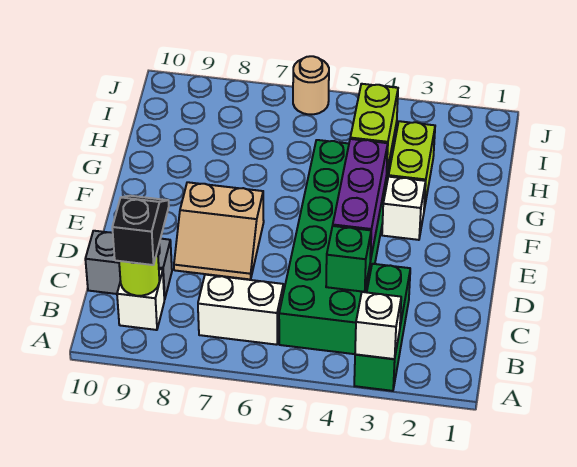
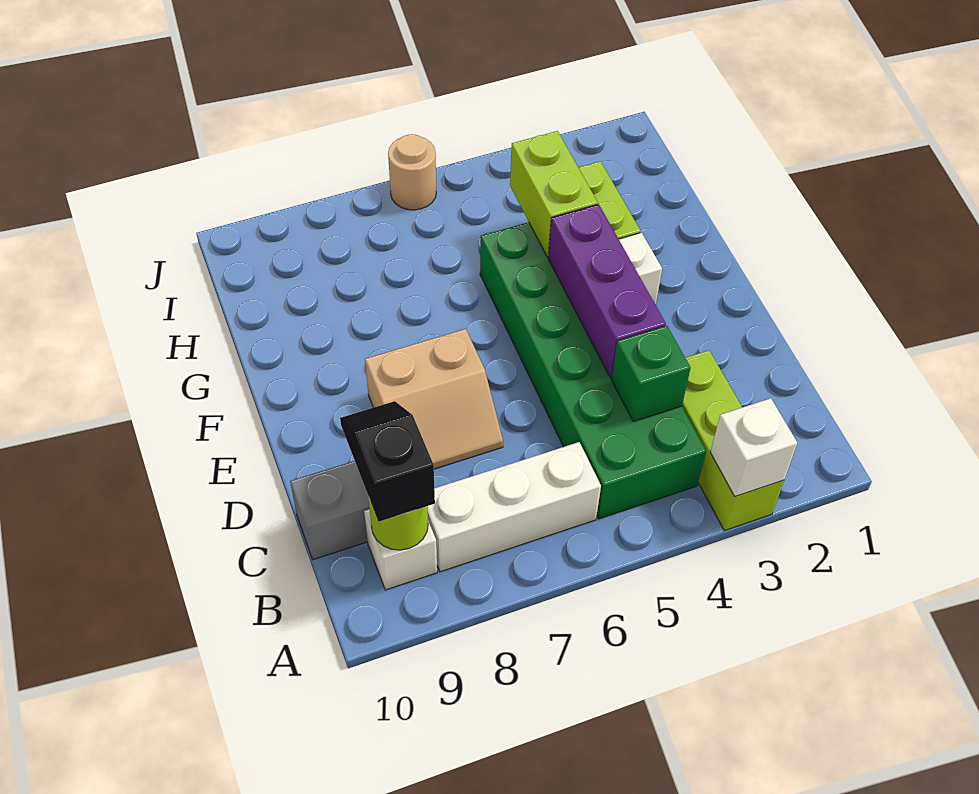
green brick A3:C3 level 1 -> lime brick A3:C3 level 1
white brick B6:B7 level 1 -> white brick B6:B8 level 1

